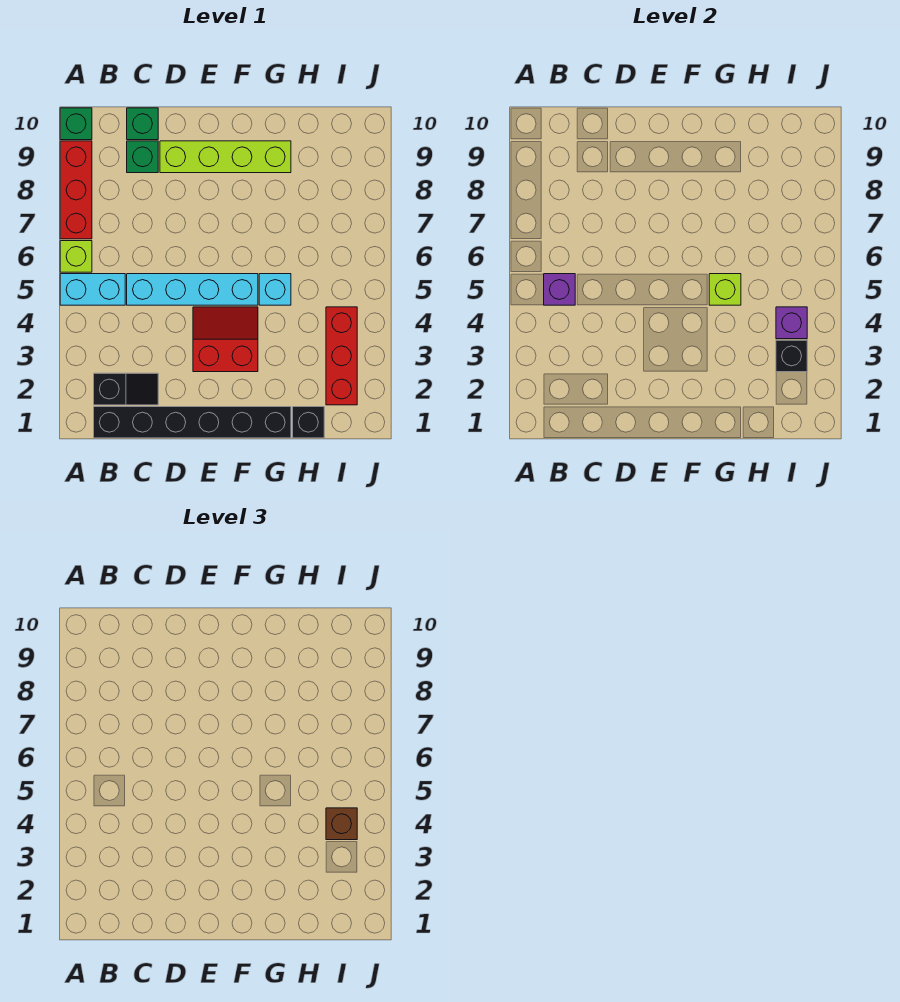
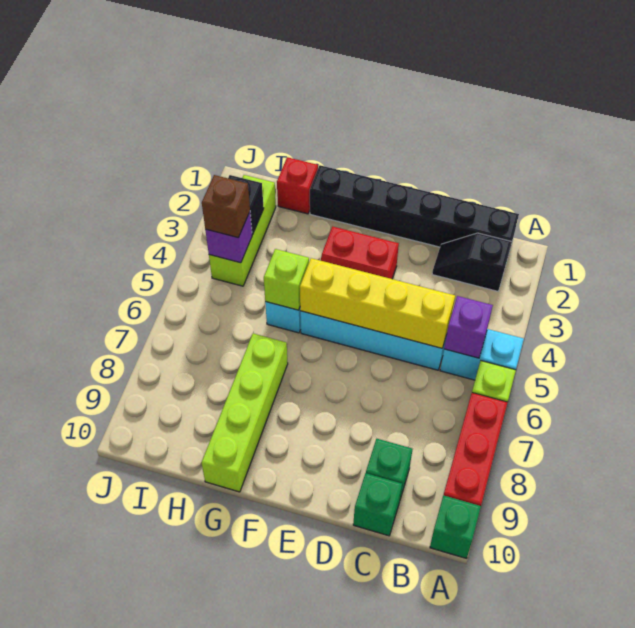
none -> yellow brick C5:F5 level 2
lime brick D9:G9 level 1 -> lime brick G7:G10 level 1
black brick H1 level 1 -> red brick H1 level 1
red brick I2:I4 level 1 -> lime brick I2:I4 level 1

